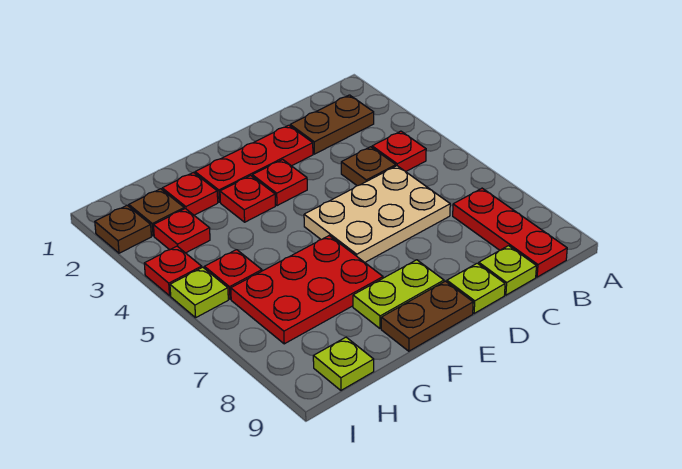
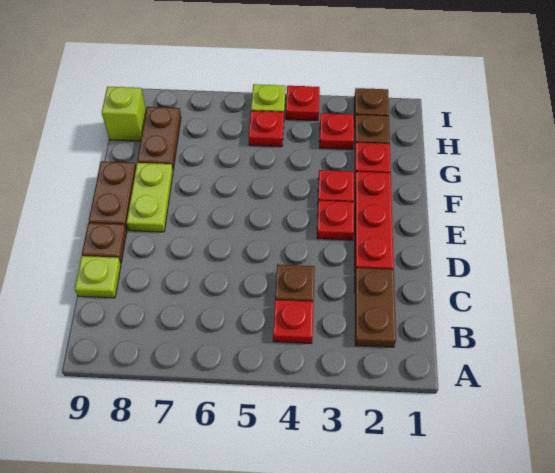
red plate B7:B9 level 1 -> none
tan plate C5:E6 level 1 -> none
lime plate D9 level 1 -> brown plate D9 level 1
red plate F6:H7 level 1 -> none
none -> brown plate G8:H8 level 1
lime plate H9 level 1 -> lime brick H9 level 1

